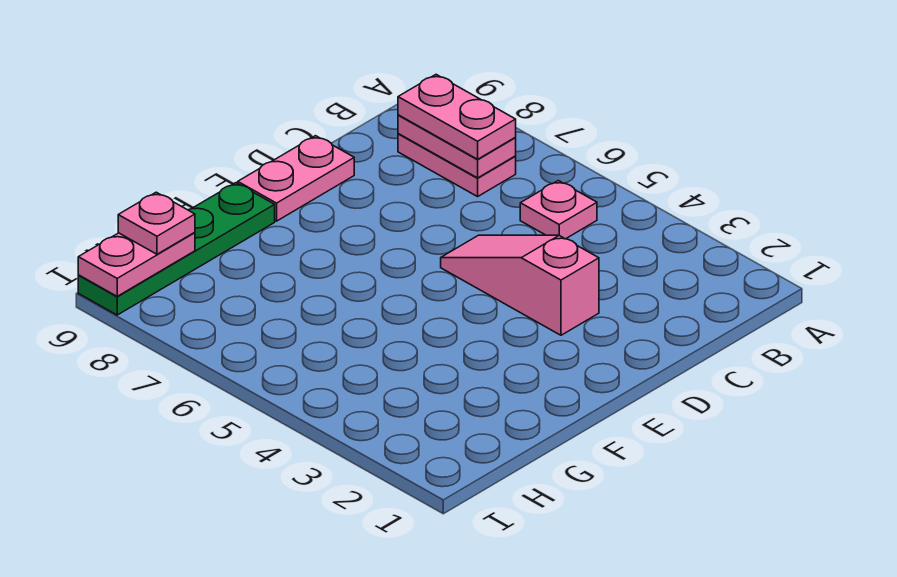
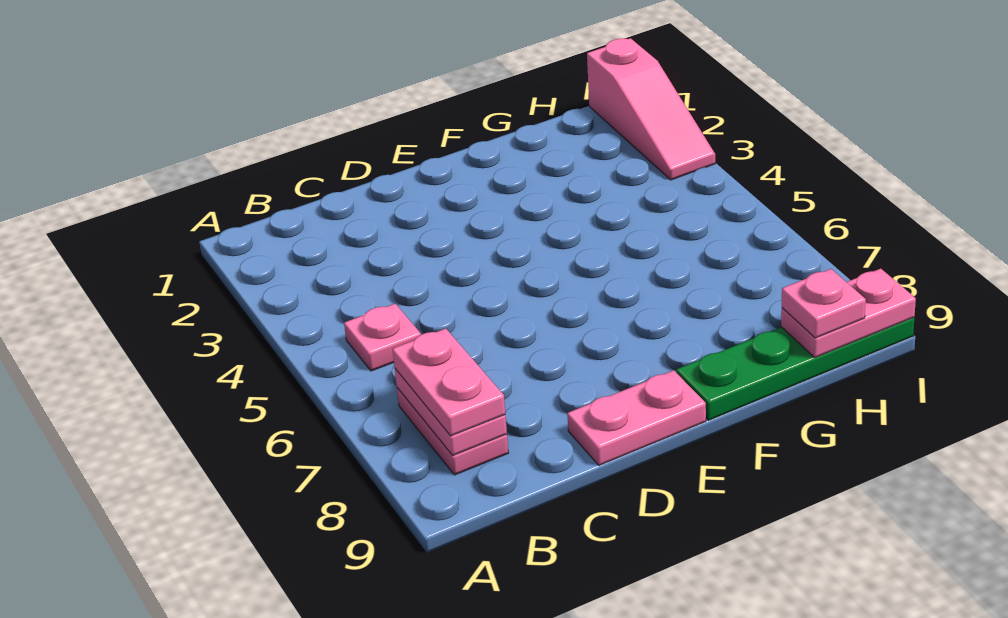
pink slope D3:D5 level 1 top 3 -> pink slope I1:I3 level 1 top 1

